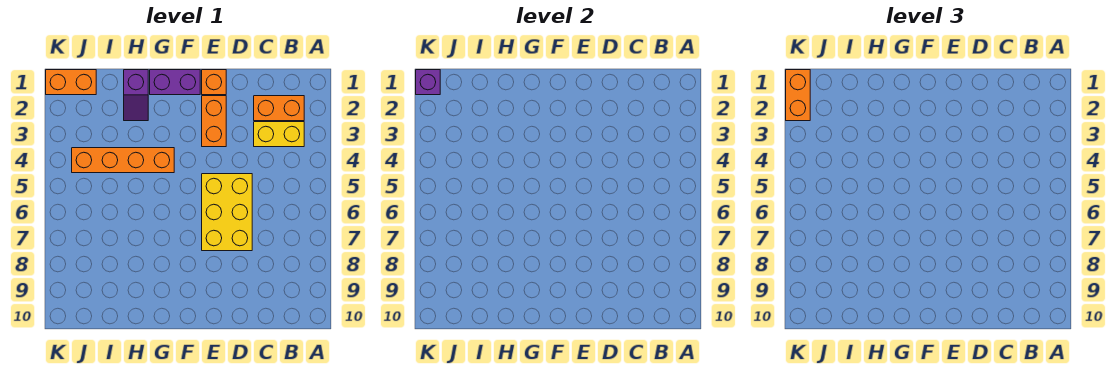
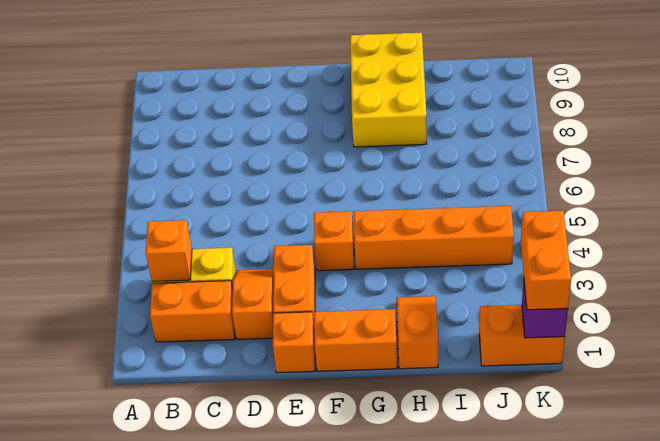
none -> orange brick B3 level 2
none -> orange slope D2:D3 level 1 top 2
yellow brick D5:E7 level 1 -> yellow brick G8:H10 level 1
purple brick F1:G1 level 1 -> orange brick F1:G1 level 1
none -> orange brick F4 level 1
purple slope H1:H2 level 1 top 1 -> orange slope H1:H2 level 1 top 1

